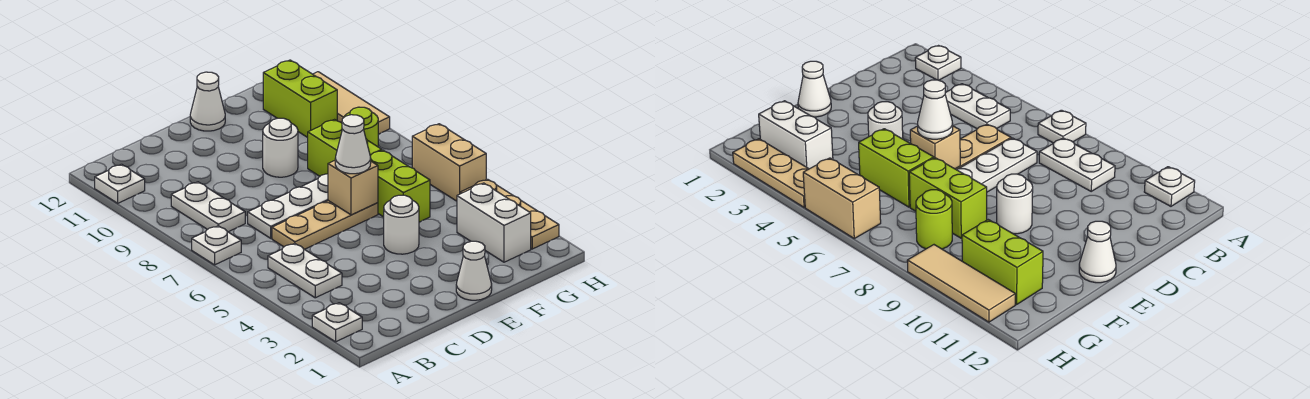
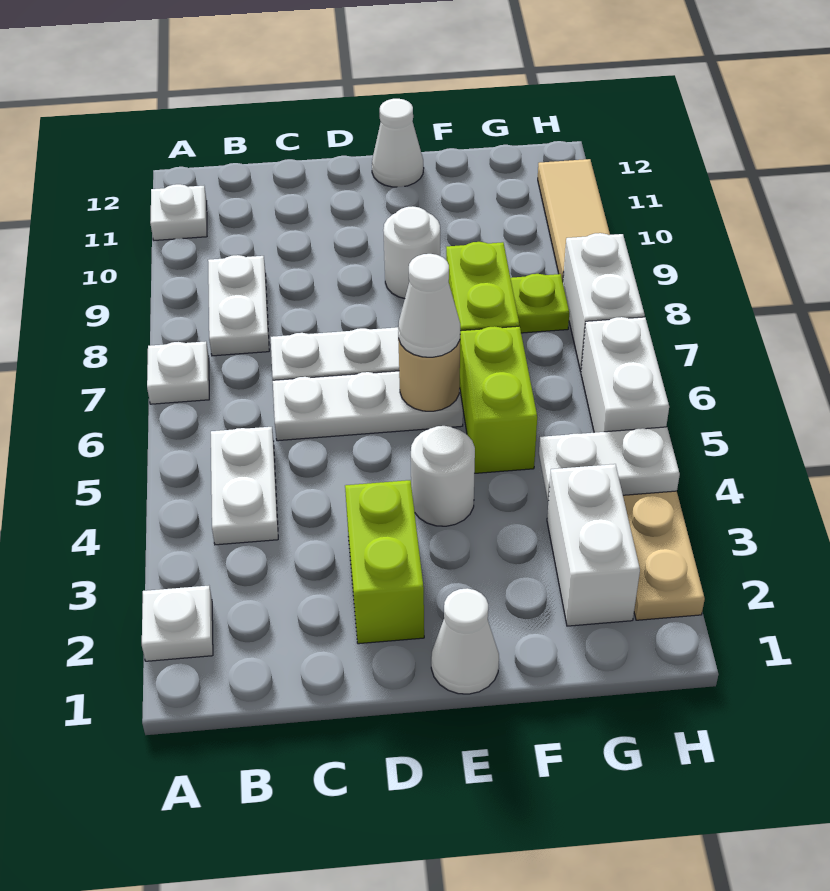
tan plate C6:E6 level 1 -> white plate C6:E6 level 1
tan brick E6 level 2 -> tan round brick E6 level 2
none -> white plate G4:H4 level 2
lime round brick G8 level 1 -> lime plate G8 level 1
lime brick G10:G11 level 1 -> lime brick D2:D3 level 1
tan brick H5:H6 level 1 -> white brick H5:H6 level 1
none -> white brick H7:H8 level 1

